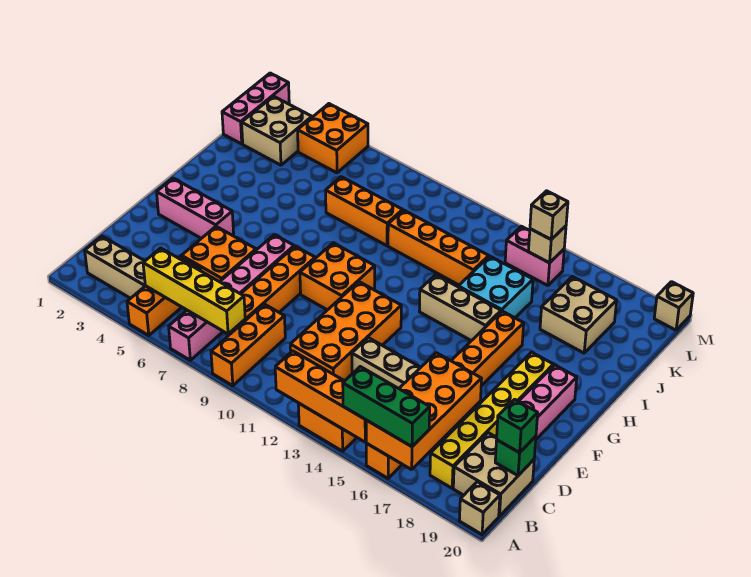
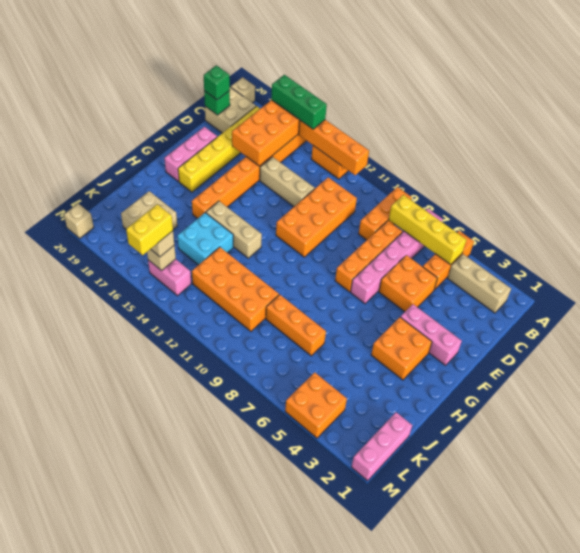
orange brick F9:G10 level 1 -> orange brick G3:H4 level 1
orange brick J10:J13 level 1 -> orange brick J10:K13 level 1
tan brick K2:L3 level 1 -> none
none -> yellow brick L15:M15 level 4

